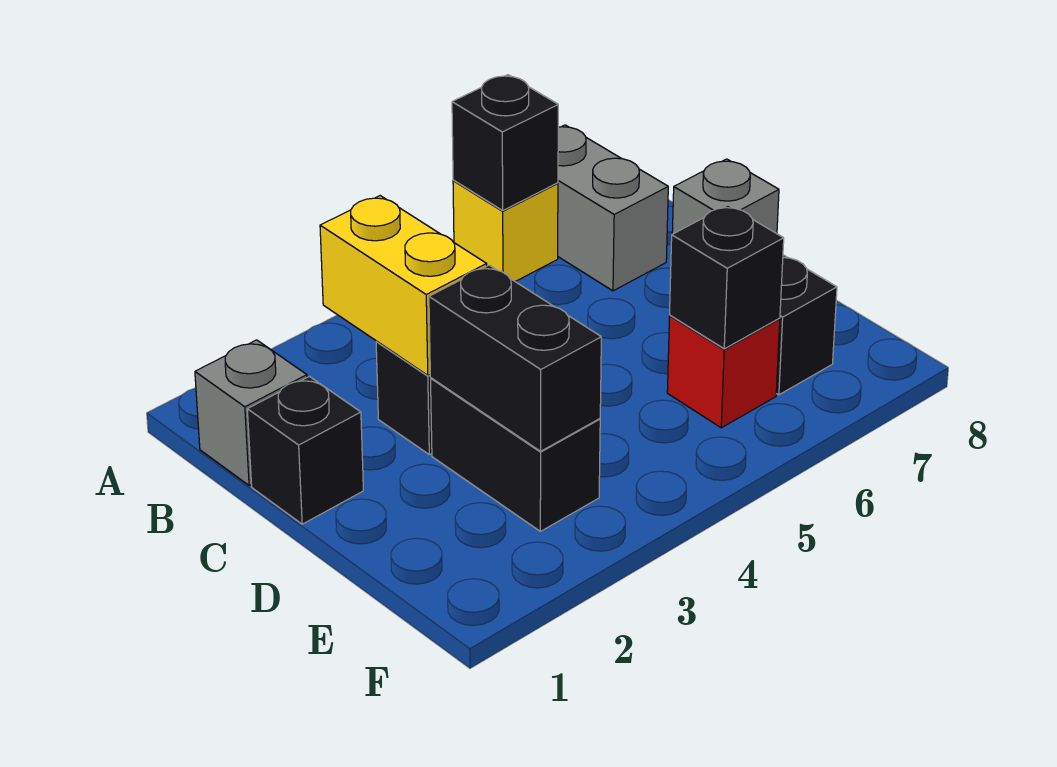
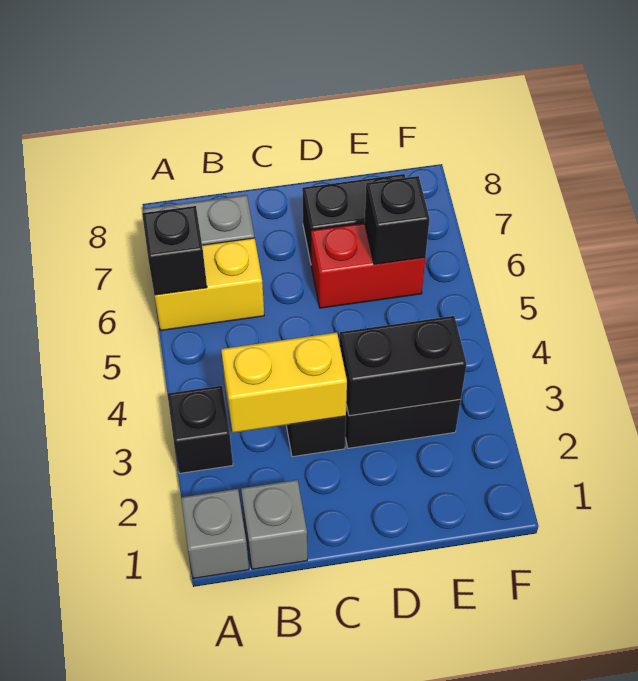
yellow brick A6 level 1 -> yellow brick A6:B6 level 1
black brick C1 level 1 -> black brick A3 level 1
grey brick C8 level 1 -> grey brick A1 level 1
red brick E6 level 1 -> red brick D6:E6 level 1

